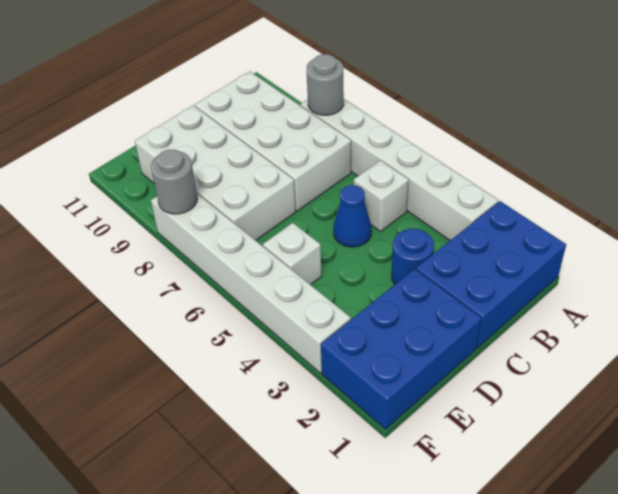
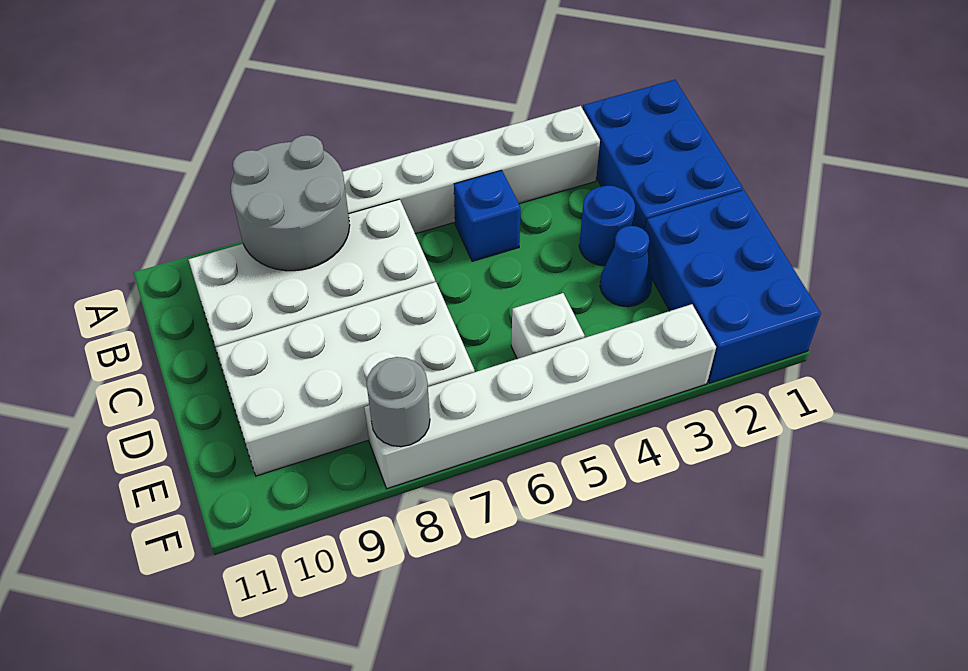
grey round brick A8 level 2 -> grey round brick A8:B9 level 2
white brick B5 level 1 -> blue brick B5 level 1
blue cone C5 level 1 -> blue cone D3 level 1

